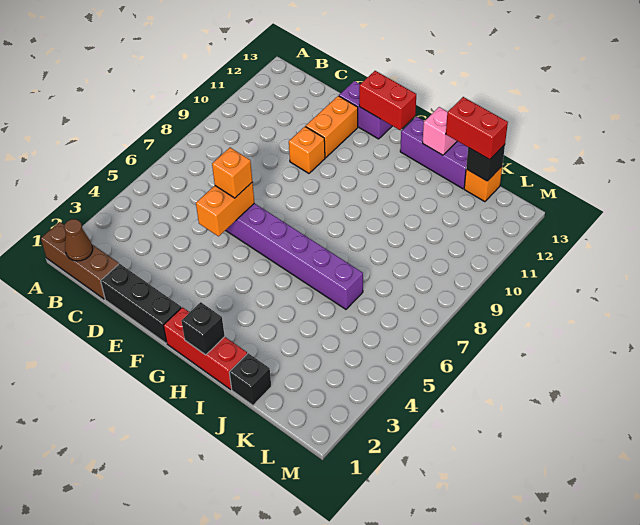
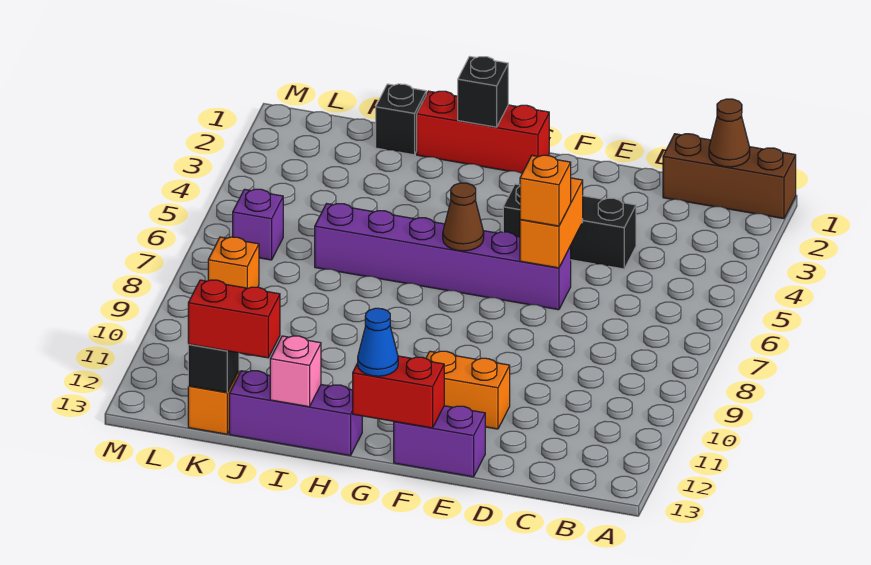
black brick D1:F1 level 1 -> black brick D4:F4 level 1
orange brick E10 level 1 -> orange brick L8 level 1
orange brick E11:E12 level 1 -> orange brick E11:F11 level 1
none -> brown cone G6 level 2
none -> blue cone G13 level 3
none -> purple brick L6 level 1

